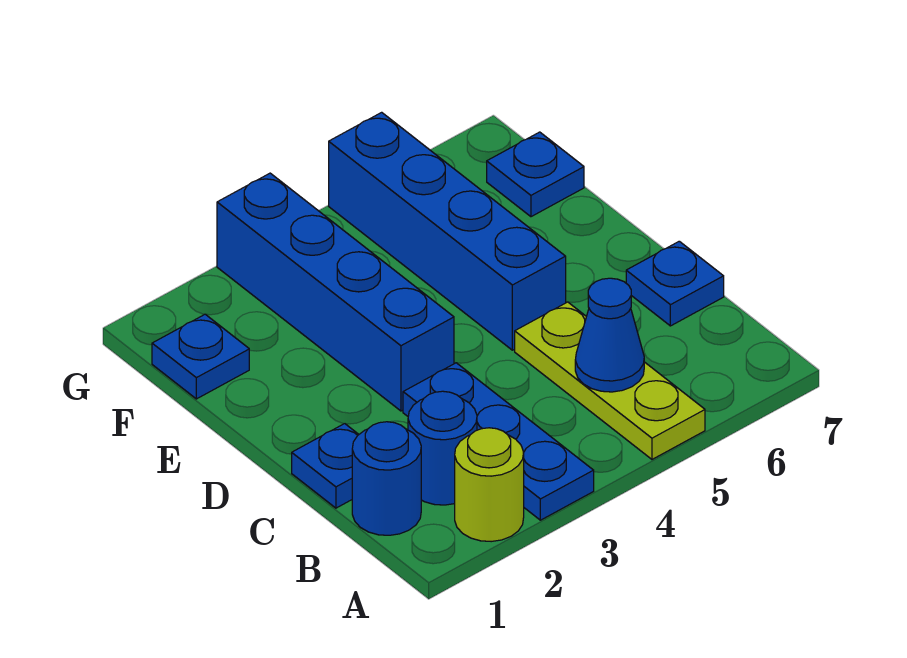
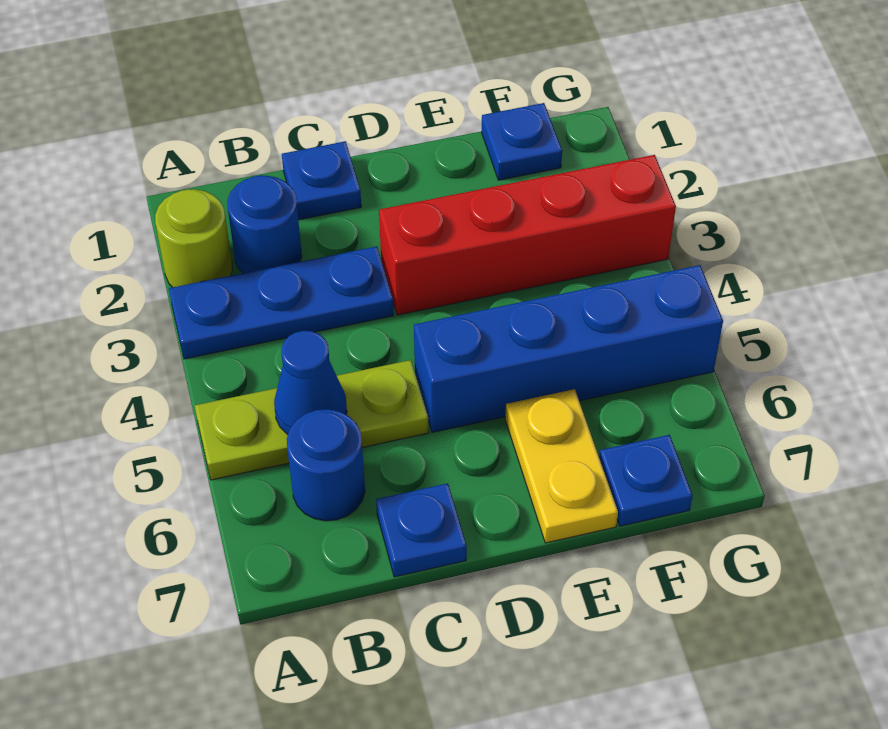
blue round brick B1 level 1 -> blue round brick B6 level 1
blue brick D3:G3 level 1 -> red brick D3:G3 level 1
none -> yellow plate E6:E7 level 1

